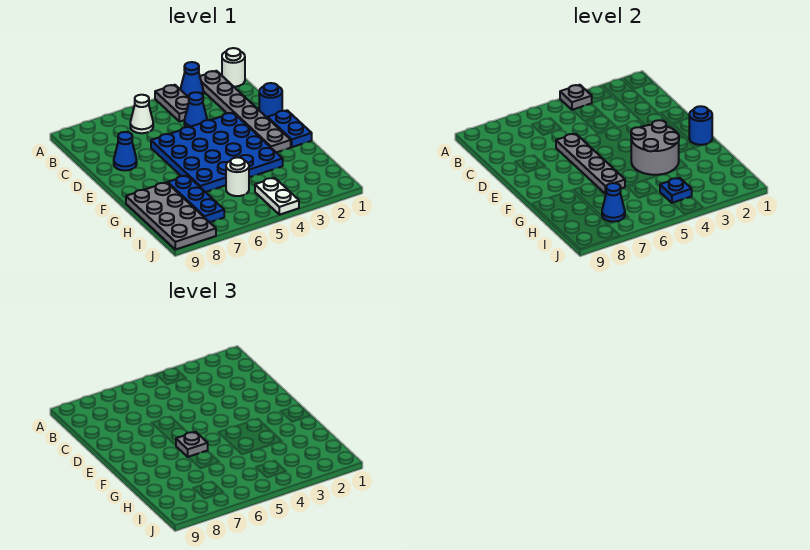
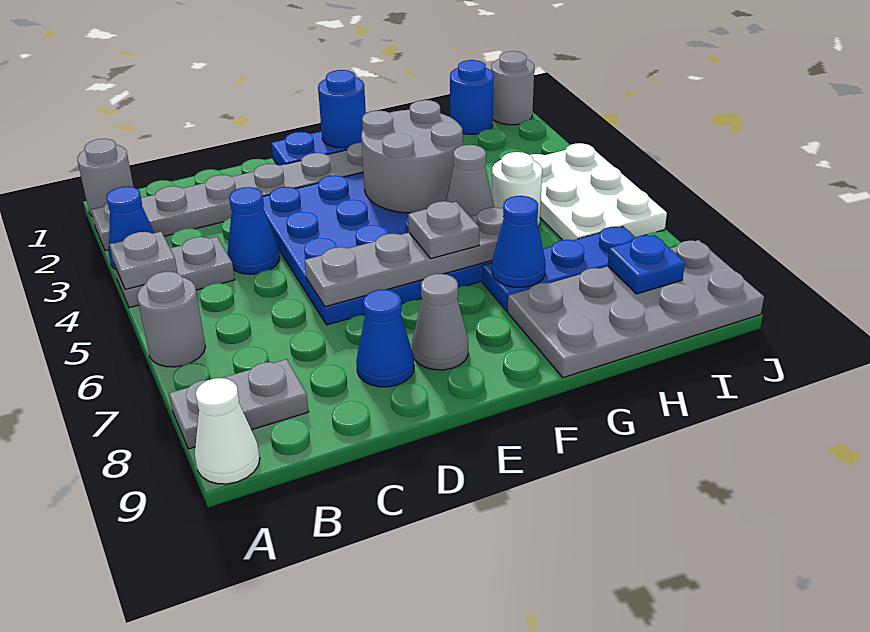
white round brick A1 level 1 -> grey round brick A1 level 1
none -> grey round brick A6 level 1
none -> grey plate A8:B8 level 1
white cone B6 level 1 -> white cone A9 level 1
blue round brick D1 level 1 -> blue round brick I1 level 1
none -> grey cone E8 level 1
none -> grey cone G5 level 2
white plate I4:J4 level 1 -> white plate I4:J6 level 1
blue plate I4 level 2 -> blue plate I8 level 2
blue cone I7 level 2 -> blue cone G7 level 2
none -> grey round brick J1 level 1

